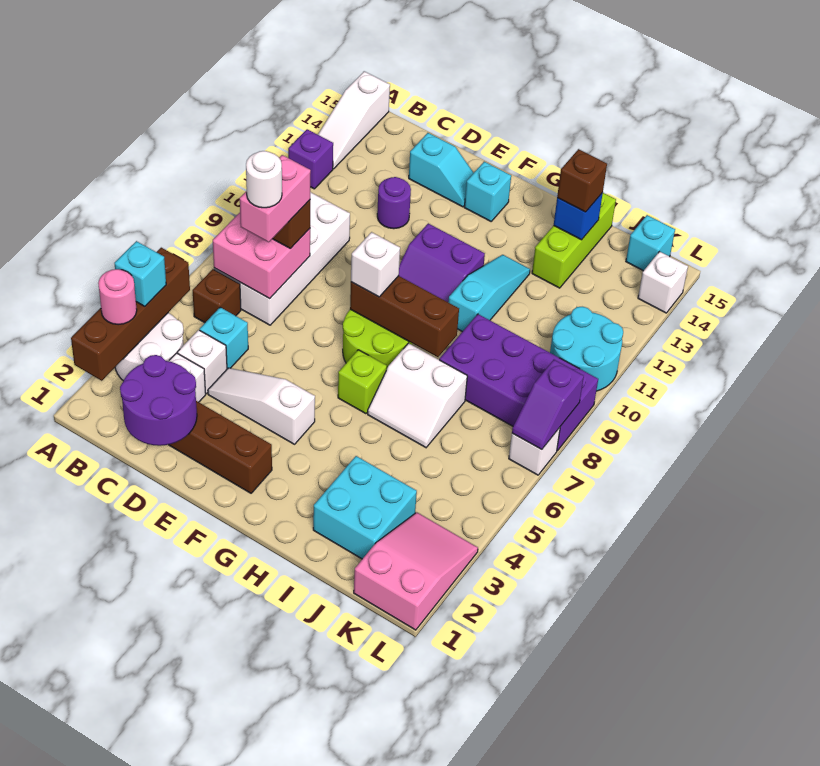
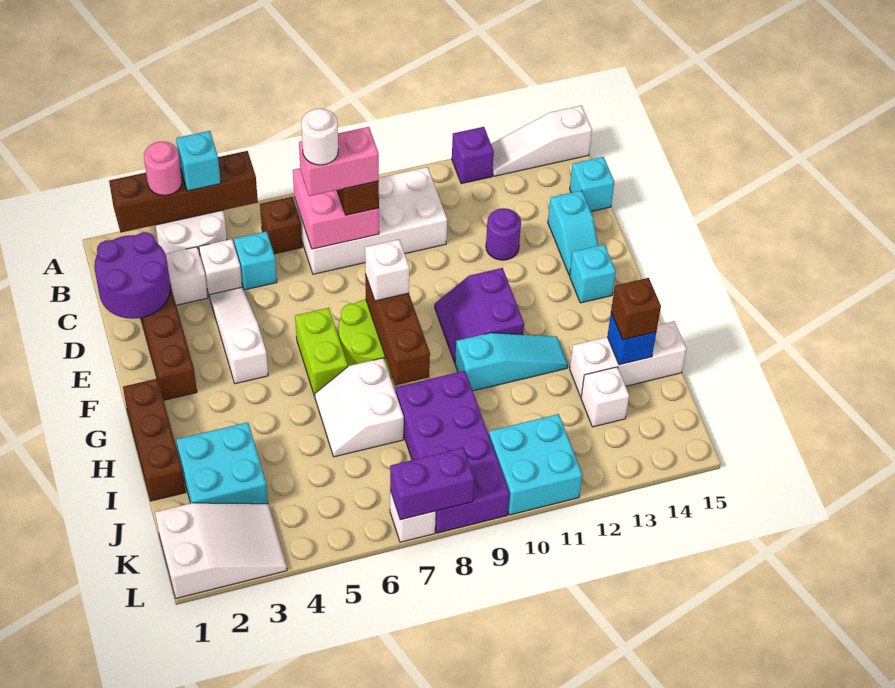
none -> brown brick G1:I1 level 1
lime brick G6 level 1 -> lime brick F6:G6 level 1
lime brick I13:I15 level 1 -> white brick I13:I15 level 1
pink slope K1:L3 level 1 top 1 -> white slope K1:L3 level 1 top 1
cyan round brick K10:L11 level 1 -> cyan brick K10:L11 level 1
cyan brick K15 level 1 -> cyan brick C15 level 1
purple slope L7:L8 level 2 top 8 -> purple brick L7:L8 level 2
white brick L14 level 1 -> white brick J13 level 1

